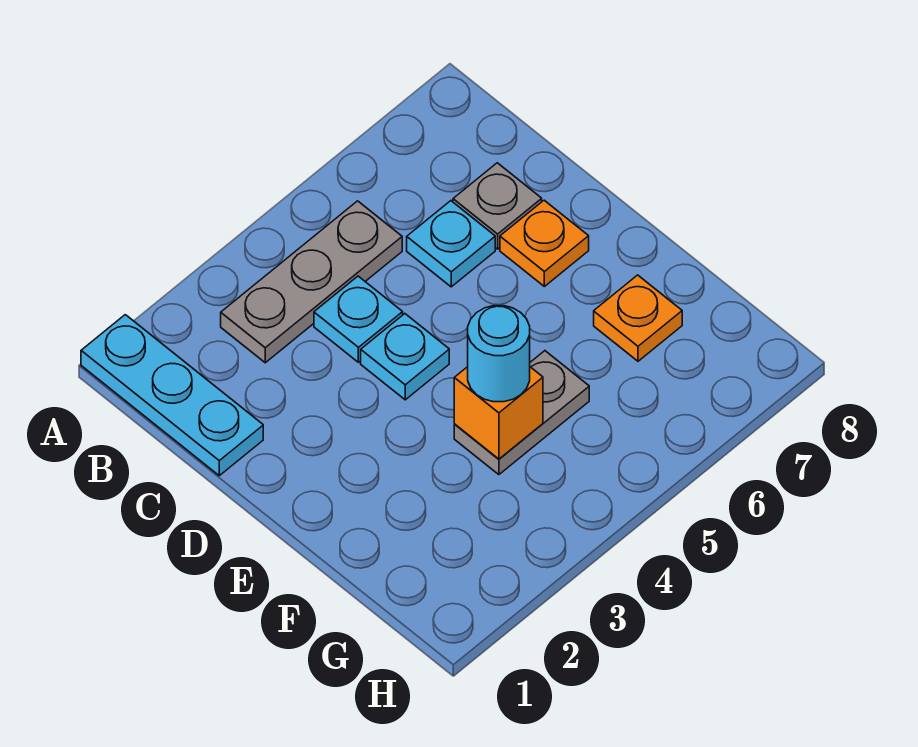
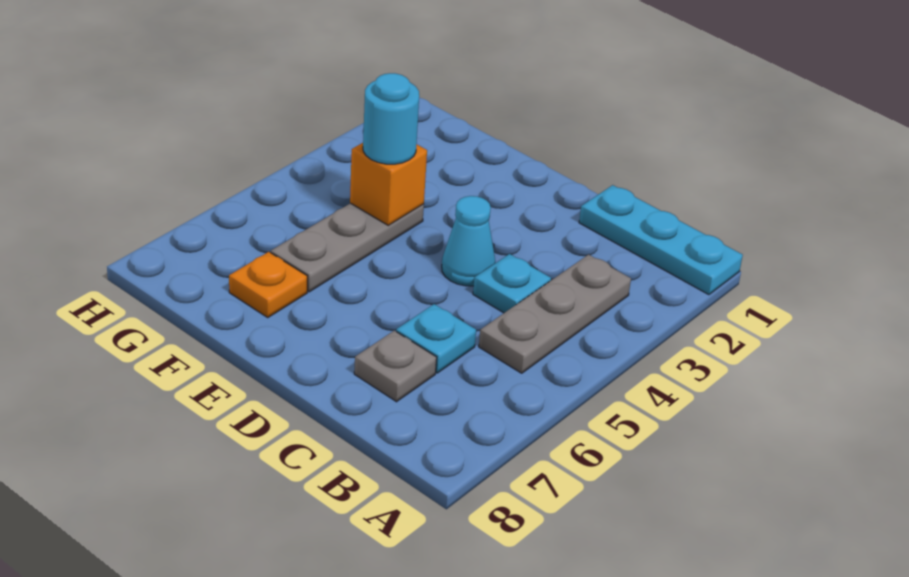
cyan plate D4 level 1 -> cyan cone D4 level 1
orange plate D7 level 1 -> none
grey plate F4:F5 level 1 -> grey plate F4:F6 level 1

